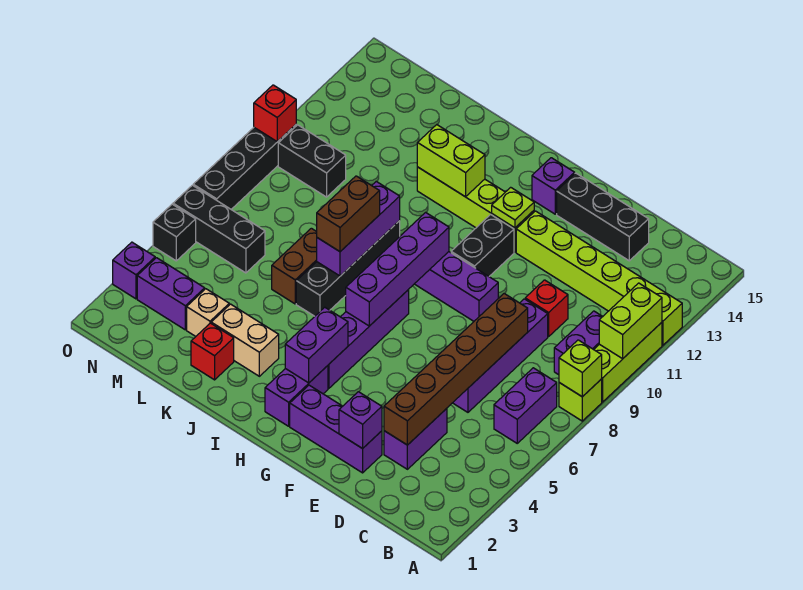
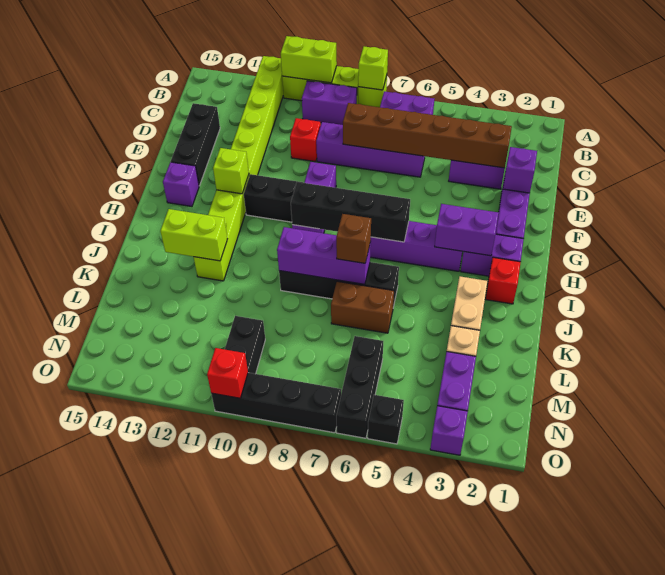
lime plate G12 level 2 -> lime brick G12 level 2
purple brick H6:H9 level 2 -> black brick H6:H9 level 2
lime brick I12:J12 level 2 -> lime brick J12:J13 level 2
brown brick J7:J8 level 3 -> brown brick J7 level 3
red brick K2 level 1 -> red brick I2 level 1

